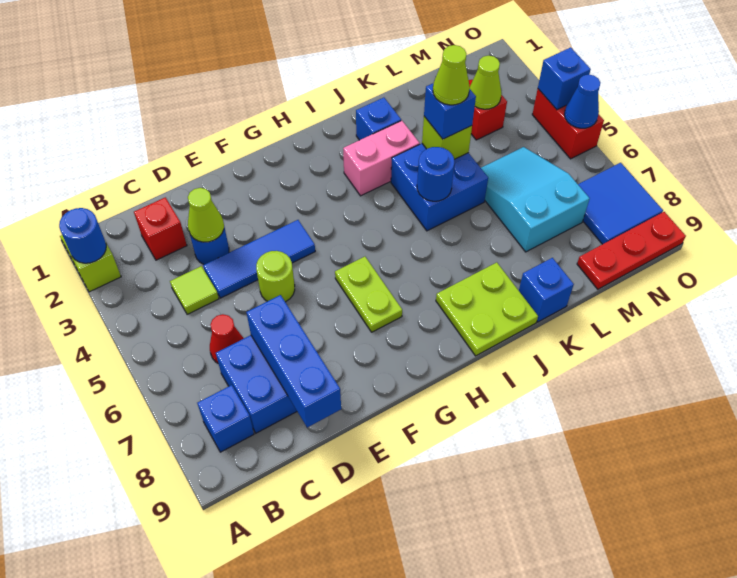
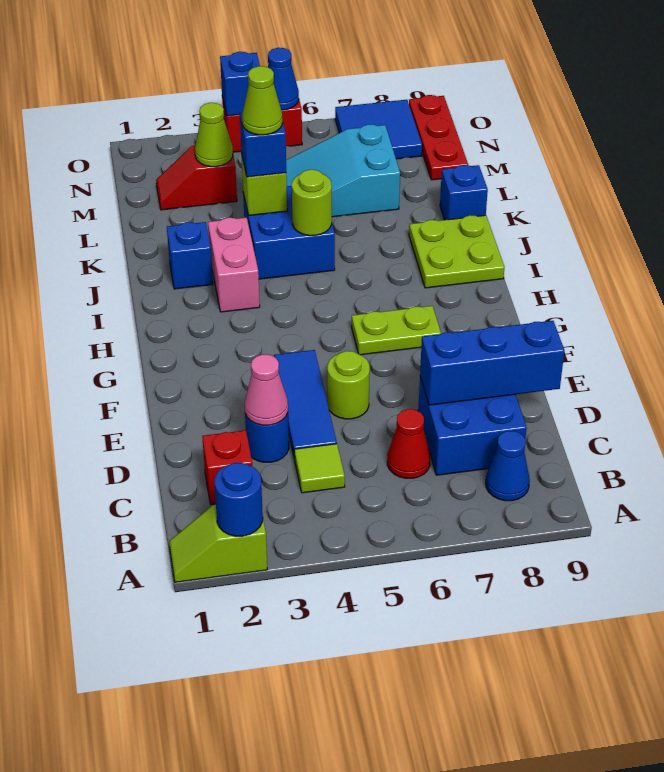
blue brick B8 level 1 -> blue cone B8 level 1
lime cone D3 level 2 -> pink cone D3 level 2
blue round brick J5 level 2 -> lime round brick J5 level 2

